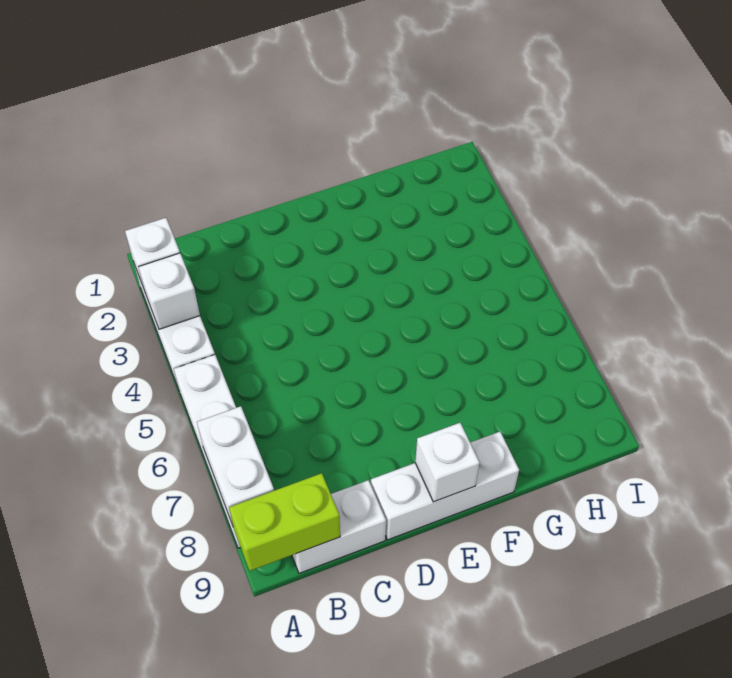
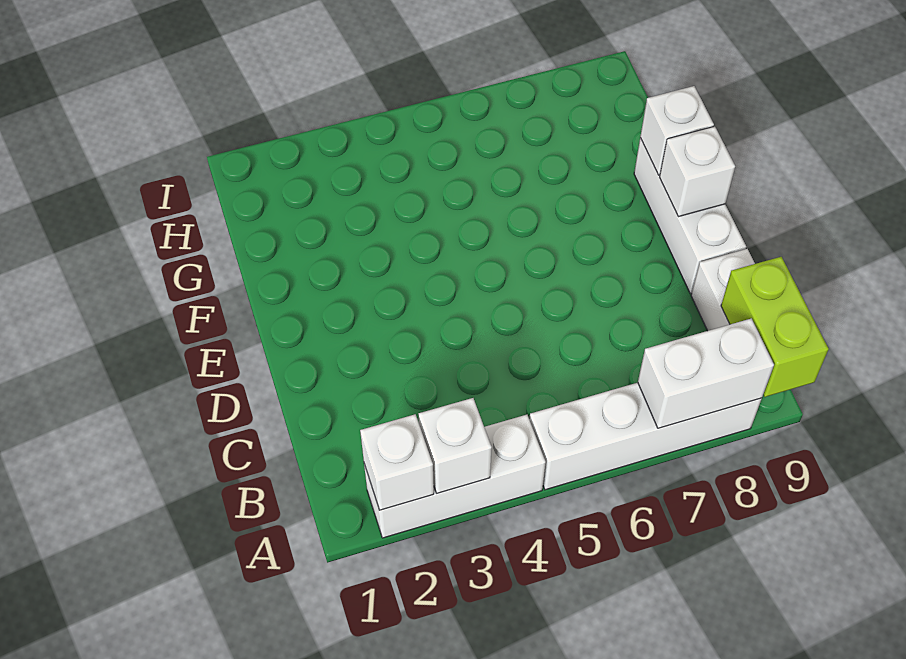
none -> white brick F9 level 2

